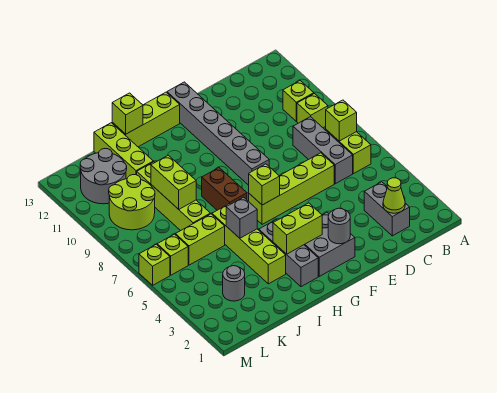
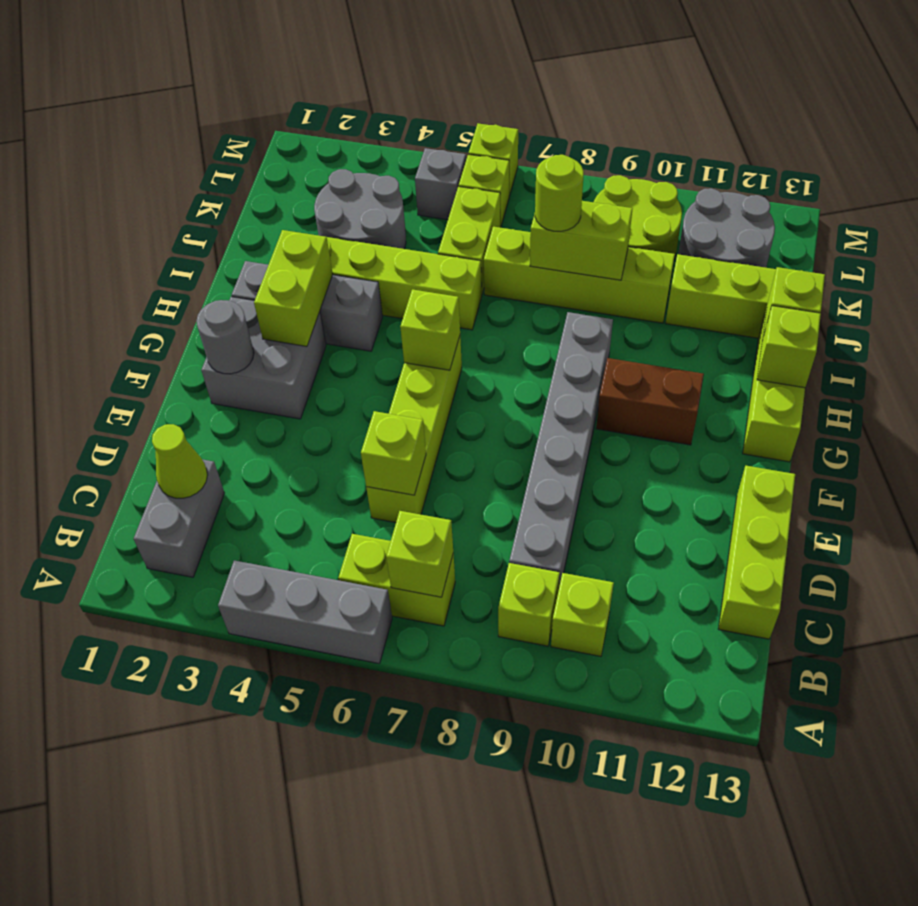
grey brick C2:C3 level 1 -> grey brick B2:C2 level 1
grey brick C6:C8 level 1 -> grey brick A4:A6 level 1
none -> lime brick C13:E13 level 1
none -> lime brick D6 level 2
grey brick F8:F13 level 1 -> grey brick C9:H9 level 1
brown brick H7:H8 level 1 -> brown brick G10:G11 level 1
none -> lime brick H13 level 2
grey brick I5 level 2 -> grey brick L5 level 1
none -> lime round brick J8 level 3
grey round brick K3 level 1 -> grey round brick J3:K4 level 1

